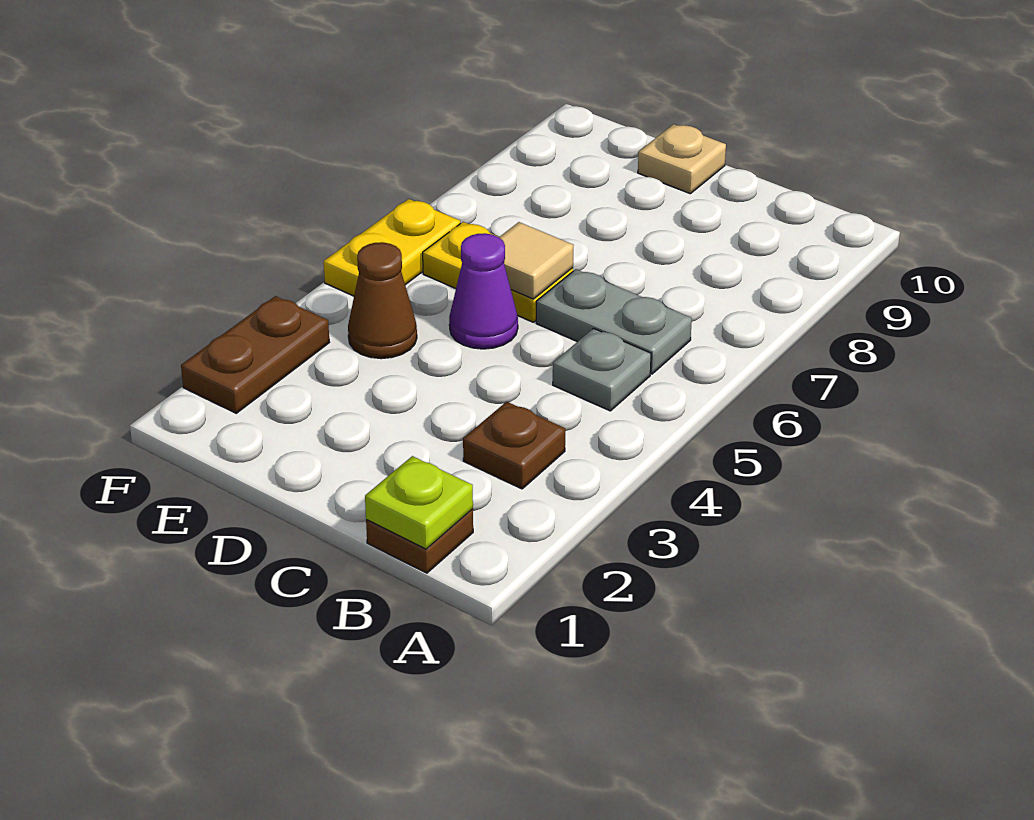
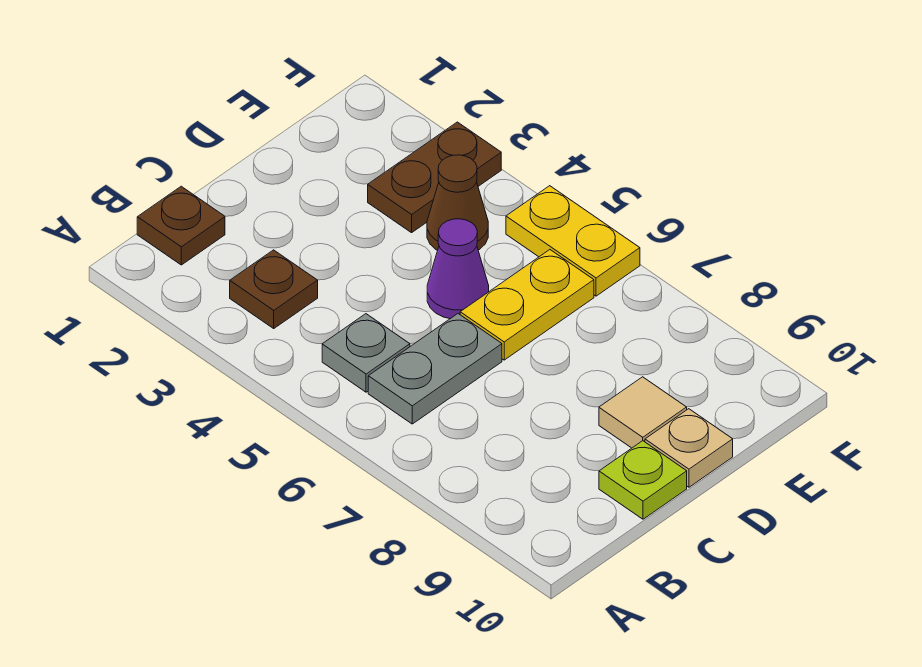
lime plate B1 level 2 -> lime plate C10 level 1
tan tile D6 level 2 -> tan tile D9 level 1
brown plate F2:F3 level 1 -> brown plate E3:F3 level 1

